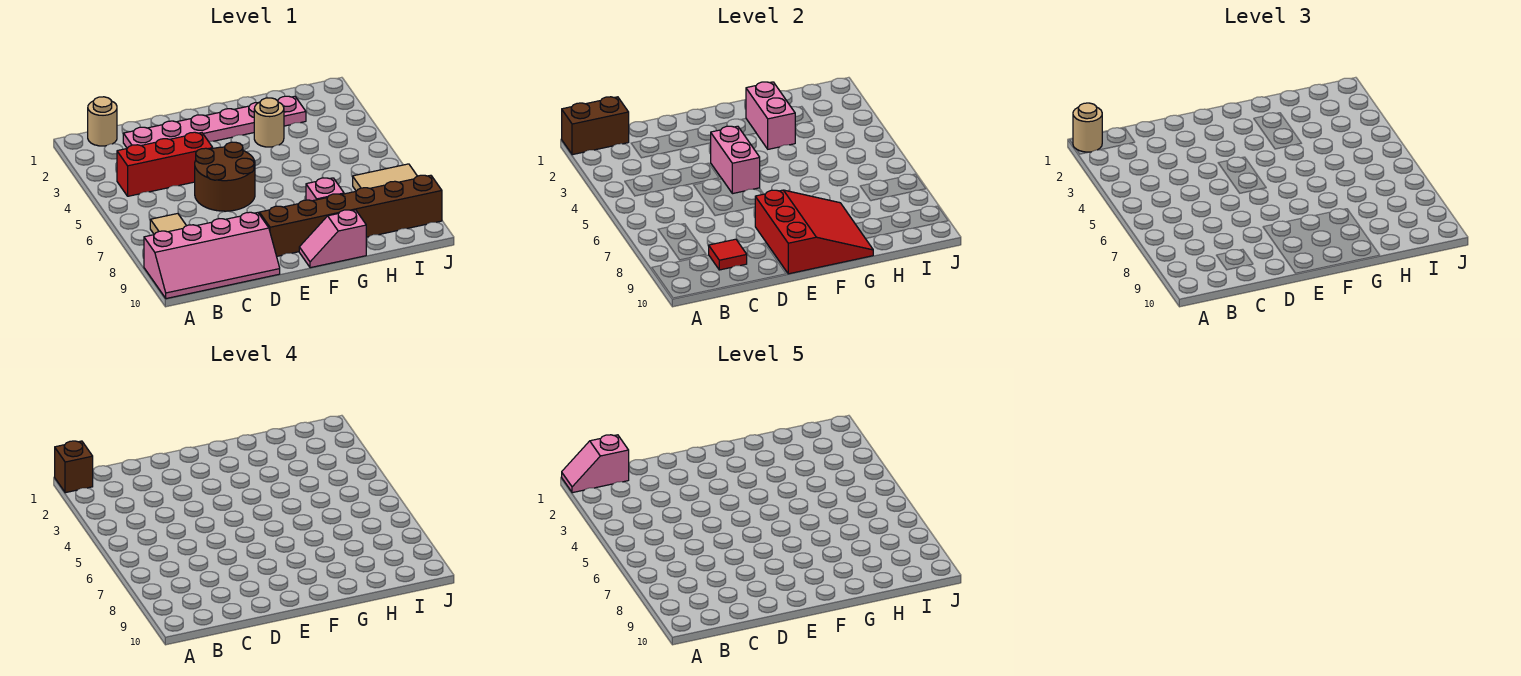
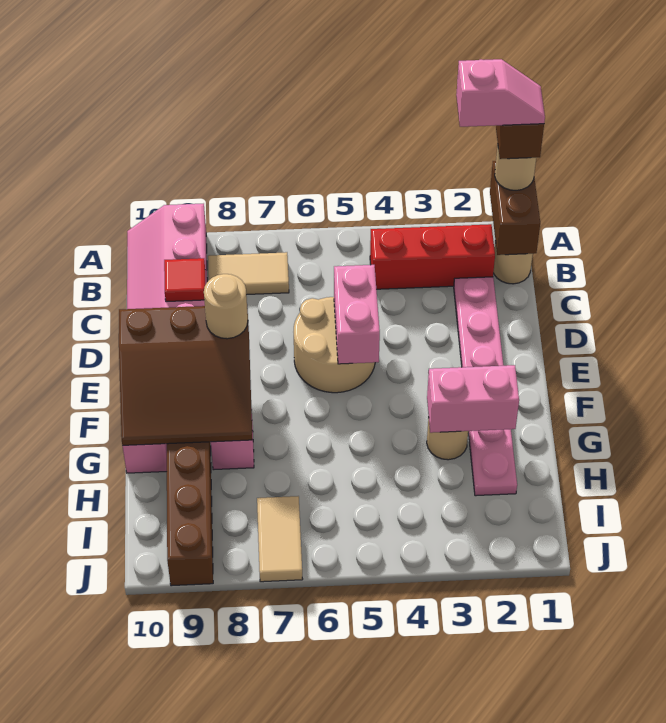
pink slope A1:B1 level 5 top B -> pink slope A1:A2 level 5 top 2
red brick B4:D4 level 1 -> red brick B2:B4 level 1
brown round brick D5:E6 level 1 -> tan round brick D5:E6 level 1
pink brick E4:E5 level 2 -> pink brick D5:E5 level 2
red slope E8:G10 level 2 top E -> brown slope E8:G10 level 2 top E
none -> tan round brick E8 level 3

